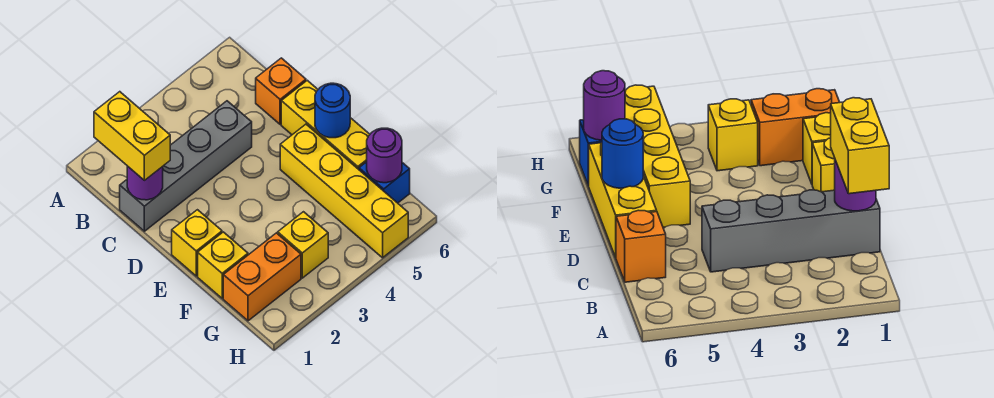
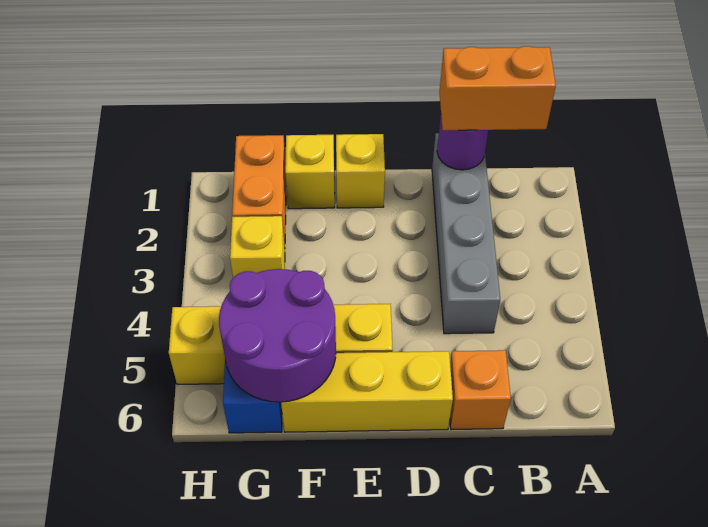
yellow brick B1:C1 level 3 -> orange brick B1:C1 level 3
blue round brick E6 level 2 -> none
purple round brick G6 level 2 -> purple round brick F5:G6 level 2

